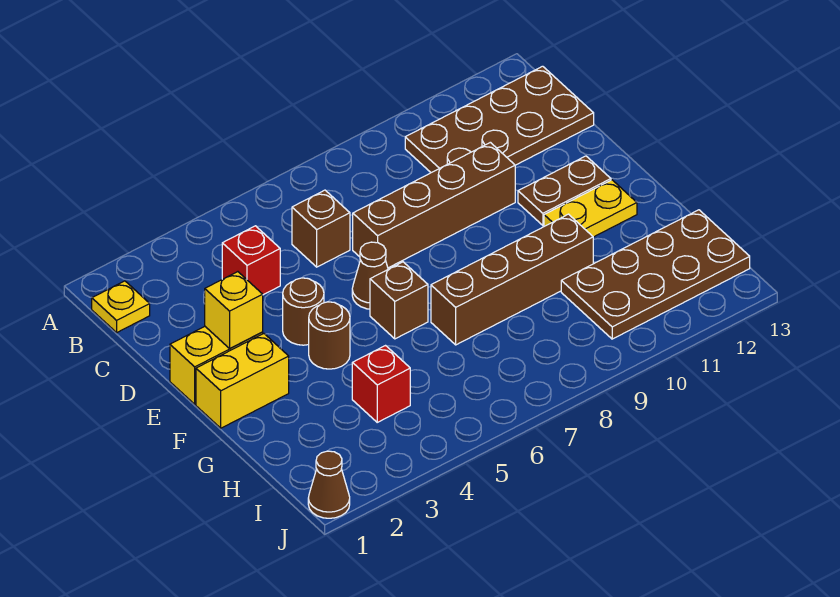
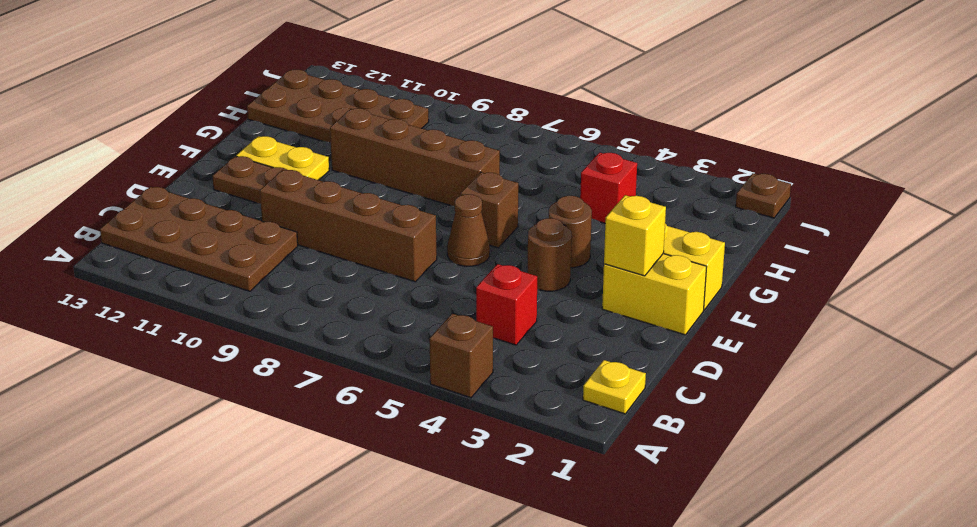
brown brick C6 level 1 -> brown brick A4 level 1
brown cone J1 level 1 -> brown plate J1 level 1

